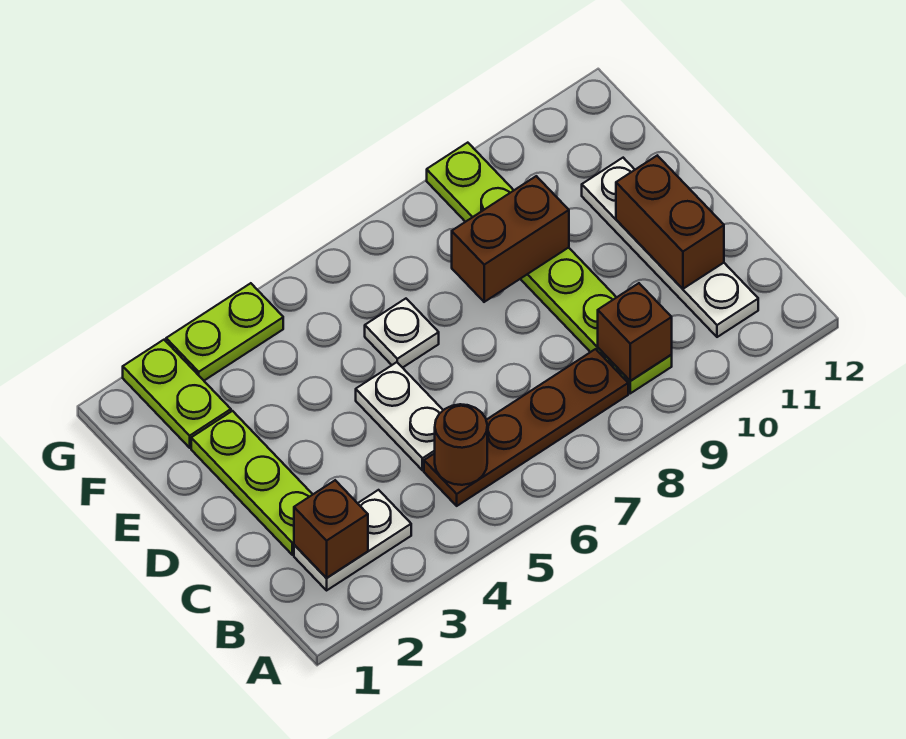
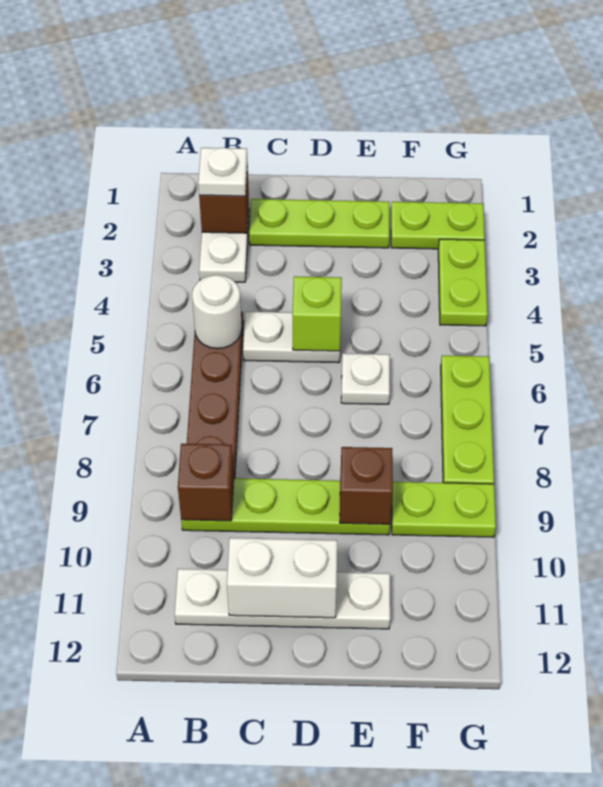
none -> white plate B2 level 3
brown round brick B5 level 2 -> white round brick B5 level 2
brown brick C11:D11 level 2 -> white brick C11:D11 level 2
none -> lime brick D5 level 2
brown brick E8:E9 level 2 -> brown brick E9 level 2
none -> lime plate G6:G8 level 1

